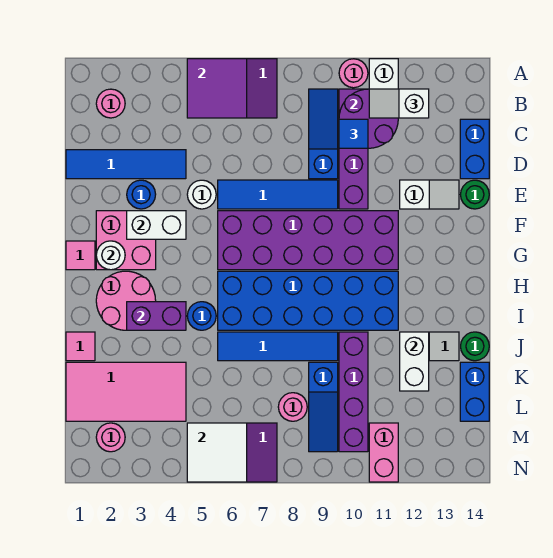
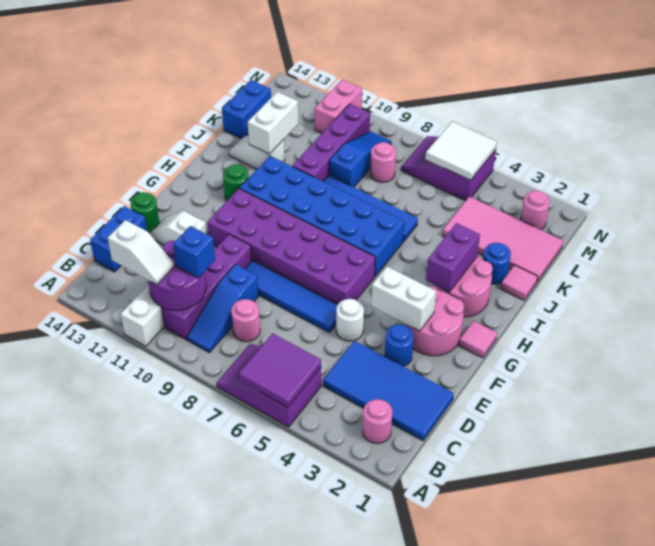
pink round brick A10 level 1 -> pink round brick C8 level 1
blue tile C10 level 3 -> blue brick C10 level 3
blue tile D1:D4 level 1 -> blue tile C1:D4 level 1
pink brick F2:G3 level 1 -> pink round brick F2:G3 level 1
white round brick G2 level 2 -> none
purple brick I3:I4 level 2 -> purple brick H3:I3 level 2
blue round brick I5 level 1 -> blue round brick J2 level 1
green round brick J14 level 1 -> green round brick H12 level 1

